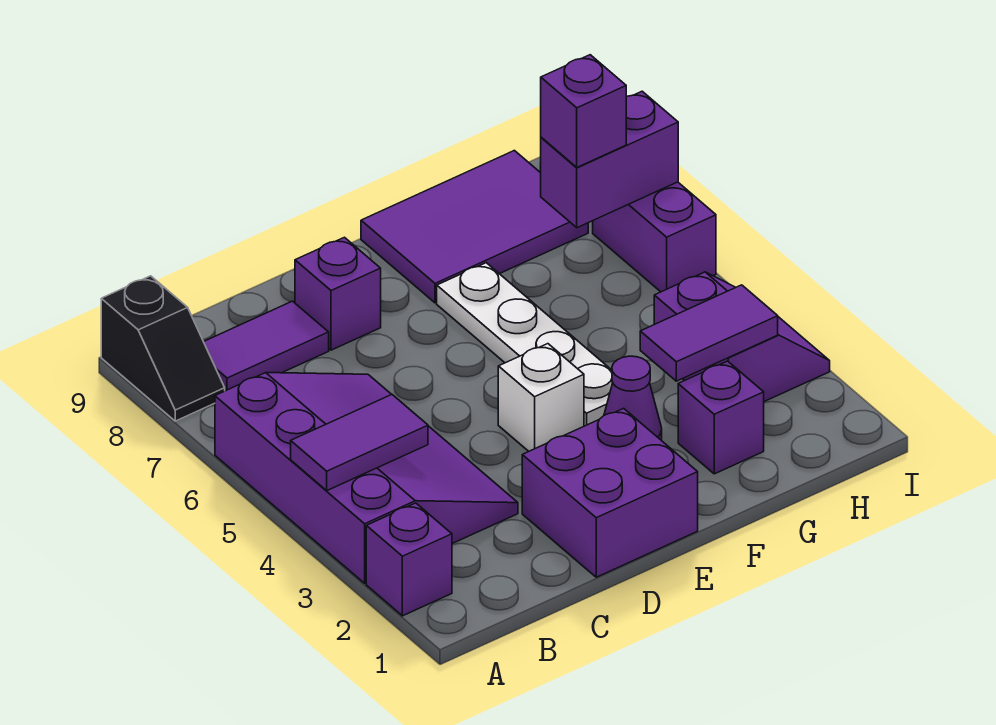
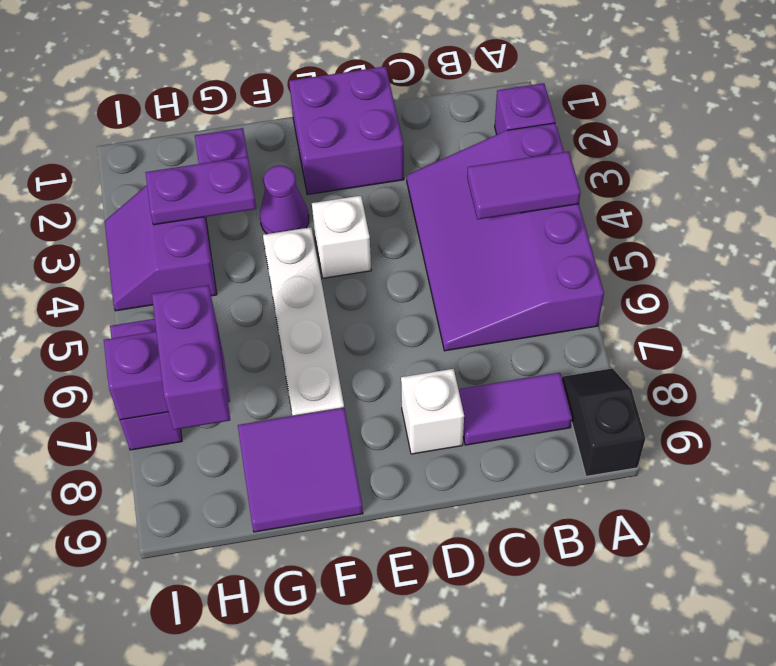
purple brick D8 level 1 -> white brick D8 level 1
purple tile F8:H9 level 1 -> purple tile F8:G9 level 1
purple tile G3:H3 level 2 -> purple plate G3:H3 level 2
purple brick H7 level 3 -> purple brick H7:H8 level 3

